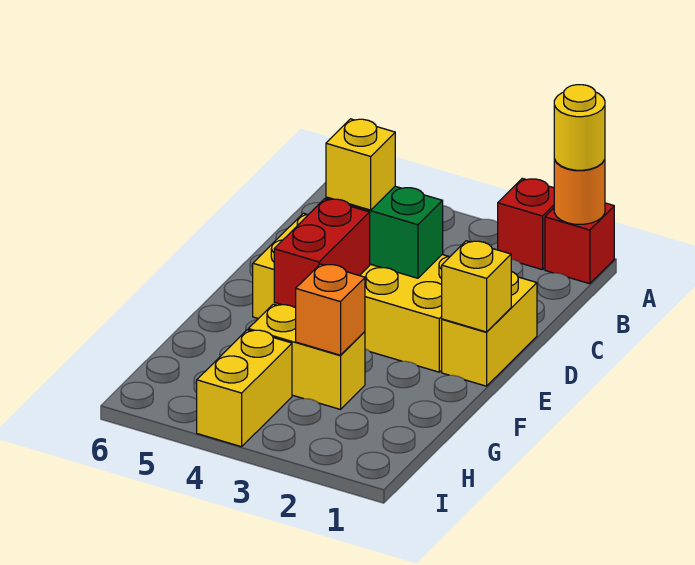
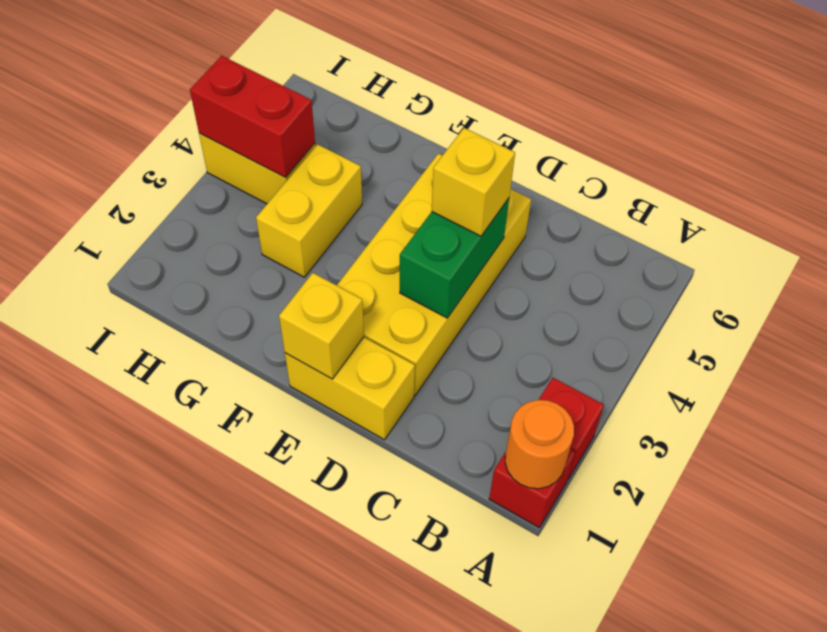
yellow round brick A1 level 3 -> none
red brick E4:F4 level 2 -> red brick H4:I4 level 2
orange brick G3 level 2 -> none

